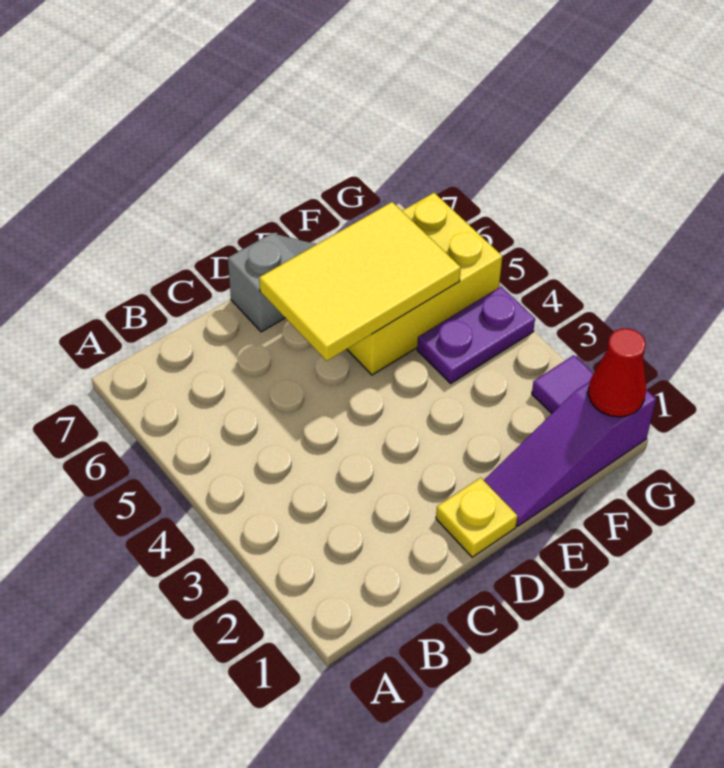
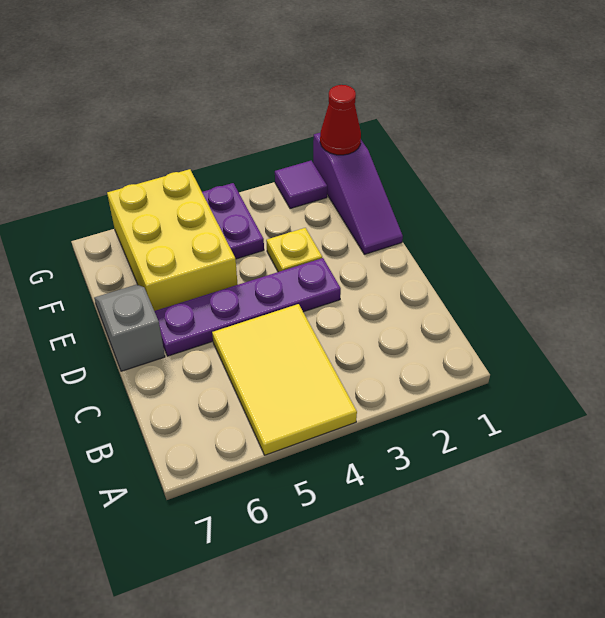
yellow plate D1 level 1 -> yellow plate E3 level 1
none -> purple plate D3:D6 level 1
yellow tile D5:F6 level 2 -> yellow tile A4:C5 level 1

